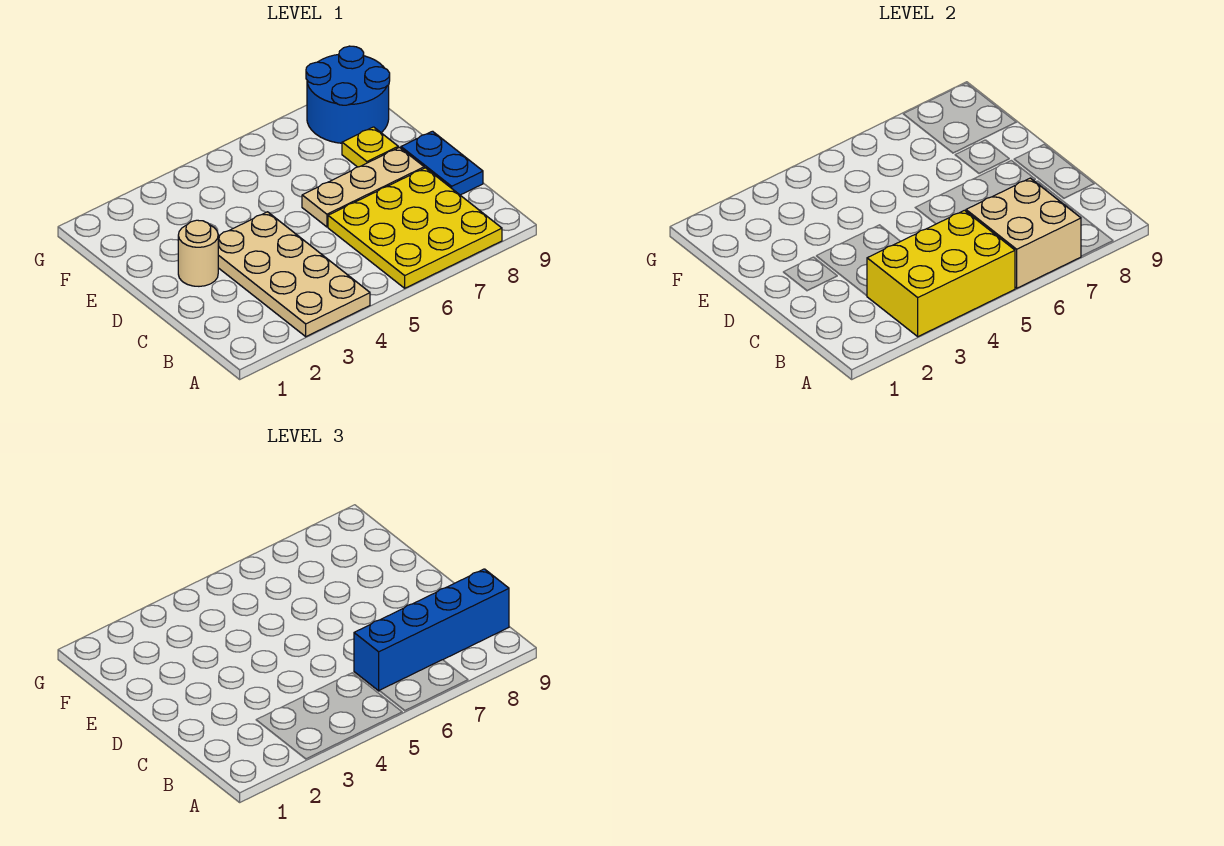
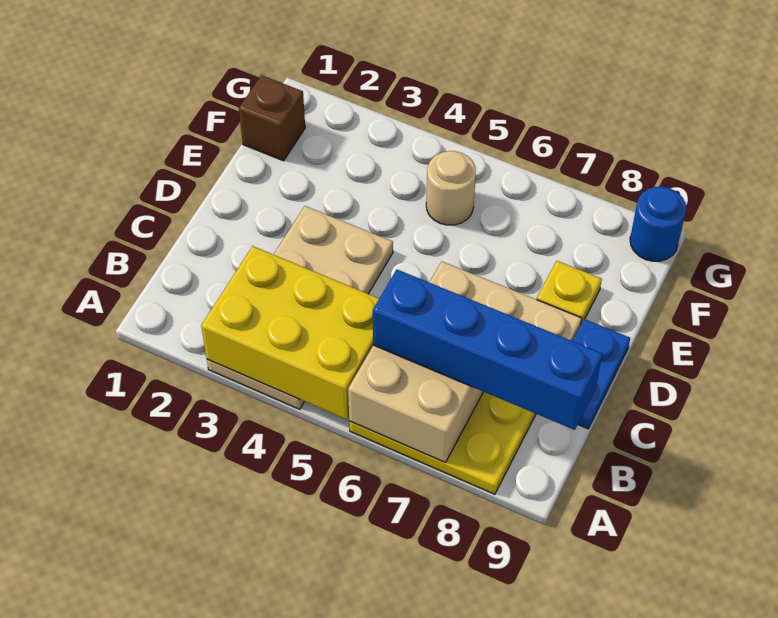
tan round brick D2 level 1 -> tan round brick F5 level 1
none -> brown brick F1 level 1
blue round brick F8:G9 level 1 -> blue round brick G9 level 1

